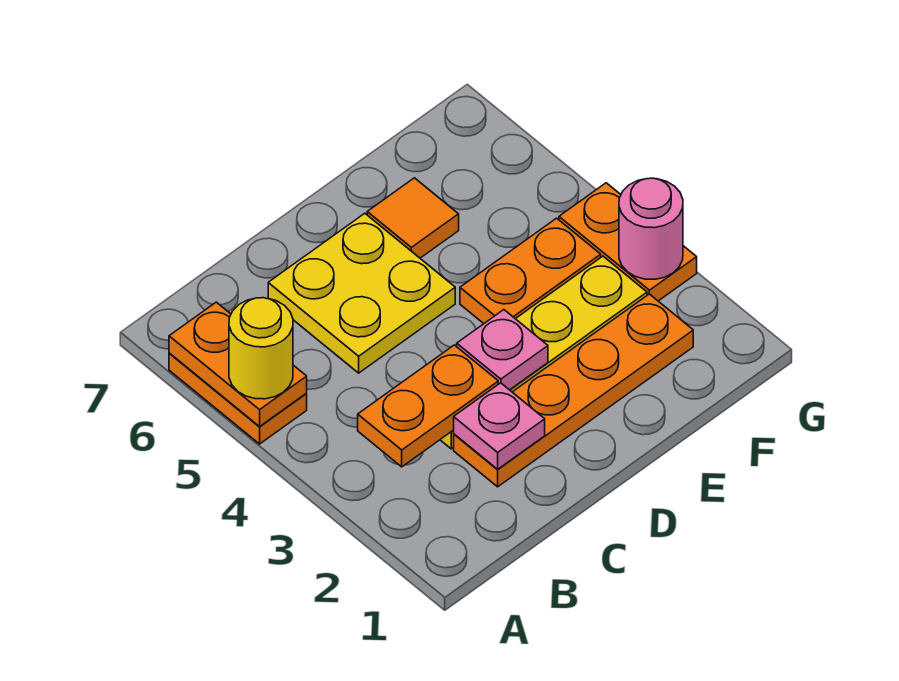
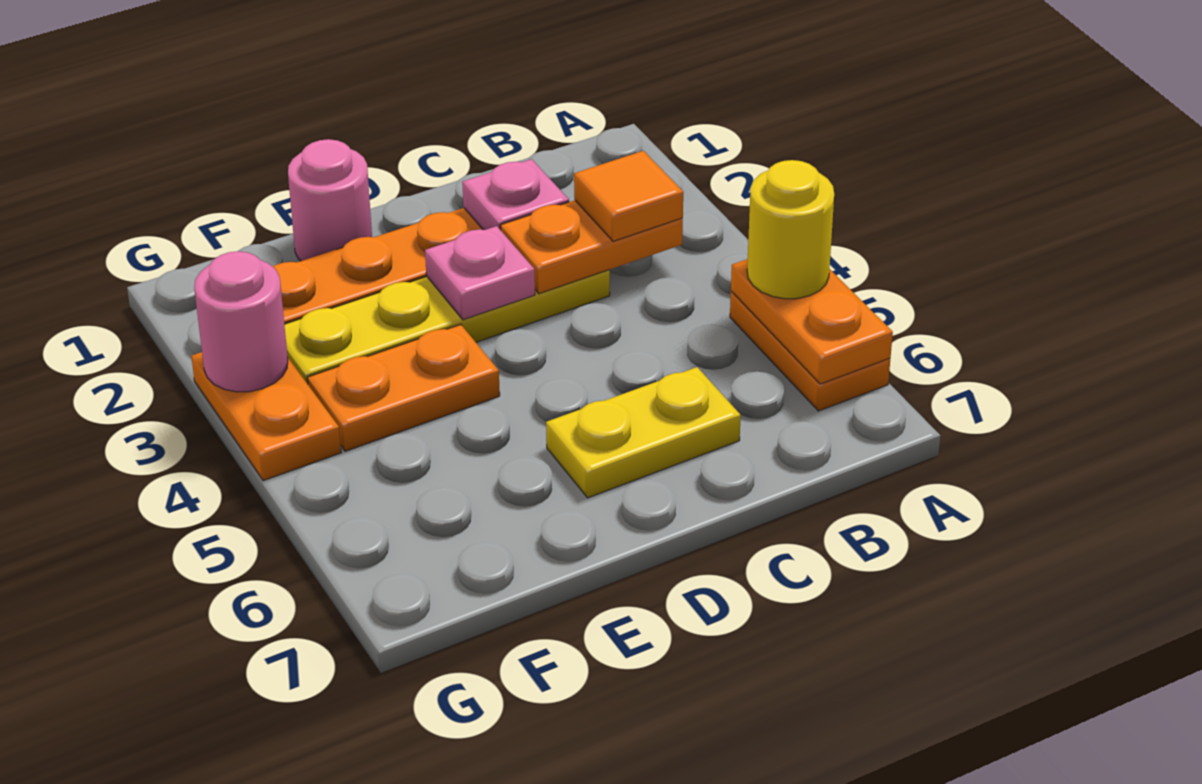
yellow plate C5:D6 level 1 -> yellow plate C6:D6 level 1
none -> pink round brick E1 level 1
orange tile E6 level 1 -> orange tile B3 level 3

